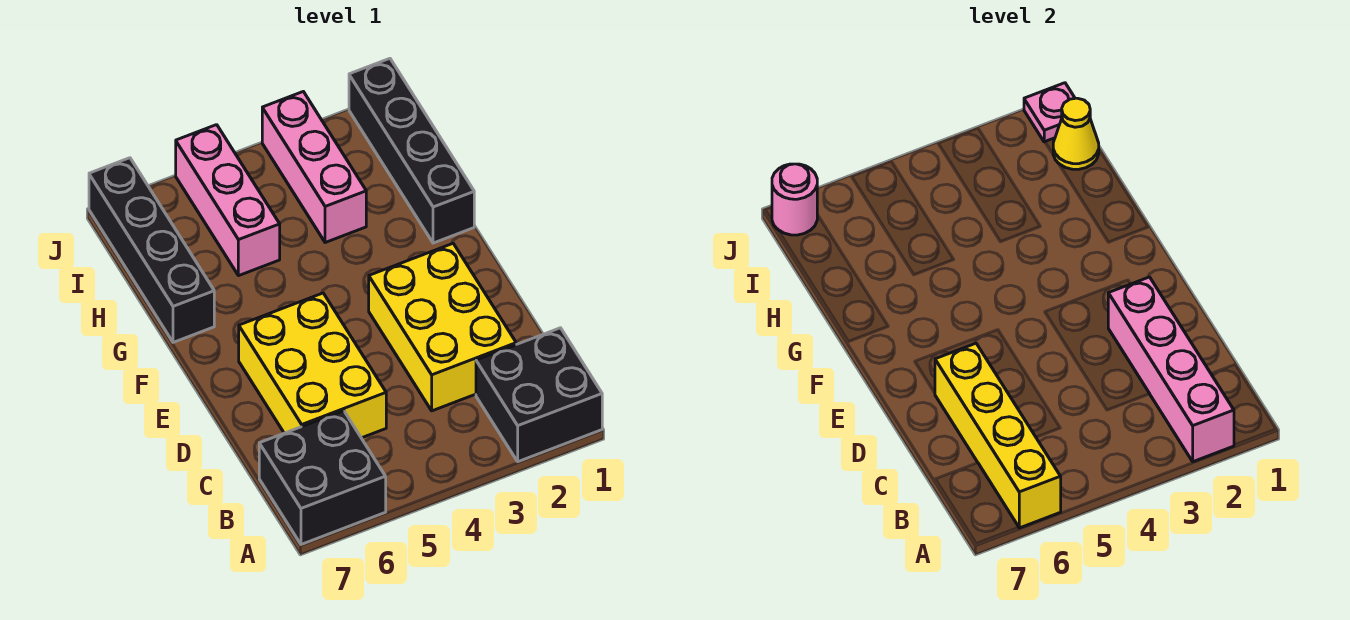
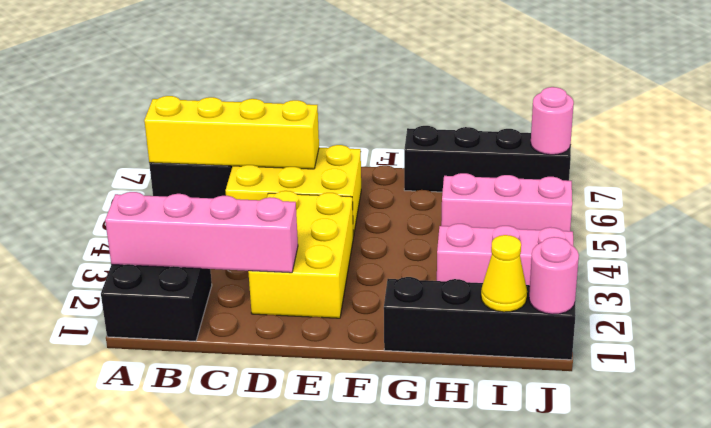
yellow brick C2:E3 level 1 -> yellow brick D2:E4 level 1
pink plate J1 level 2 -> pink round brick J1 level 2

